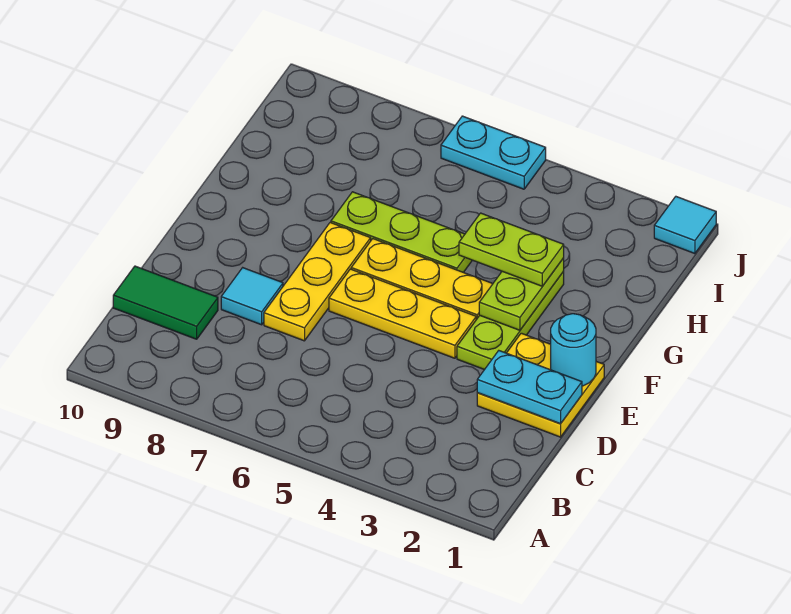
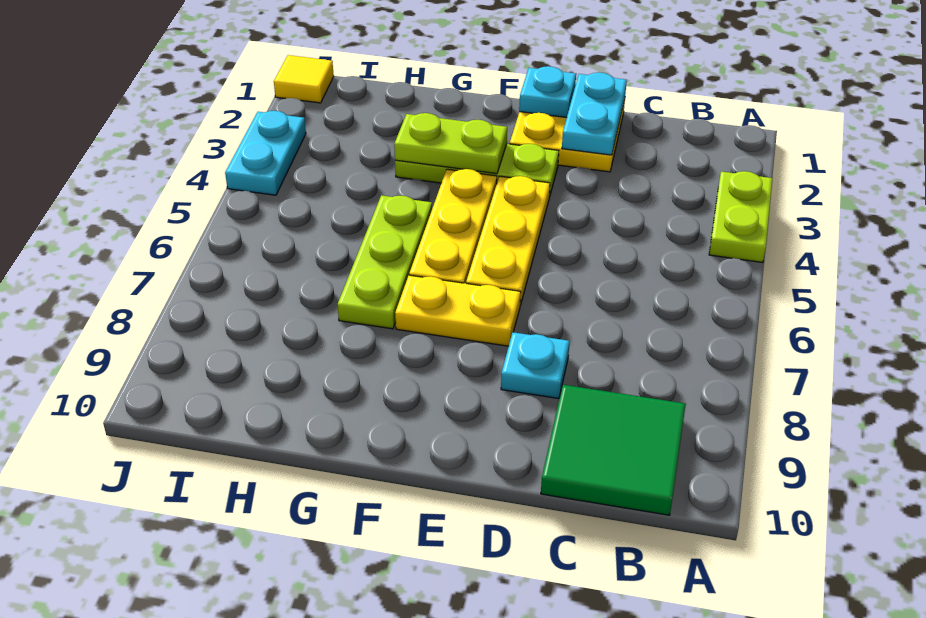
green tile C9:C10 level 1 -> green tile B9:C10 level 1
yellow plate D7:F7 level 1 -> yellow plate E7:F7 level 1
cyan tile D8 level 1 -> cyan plate D8 level 1
cyan round brick E1 level 2 -> cyan plate E1 level 2
lime plate G3:G4 level 3 -> lime plate A3:A4 level 1
cyan tile J1 level 1 -> yellow tile J1 level 1
cyan plate J5:J6 level 1 -> cyan plate J3:J4 level 1

